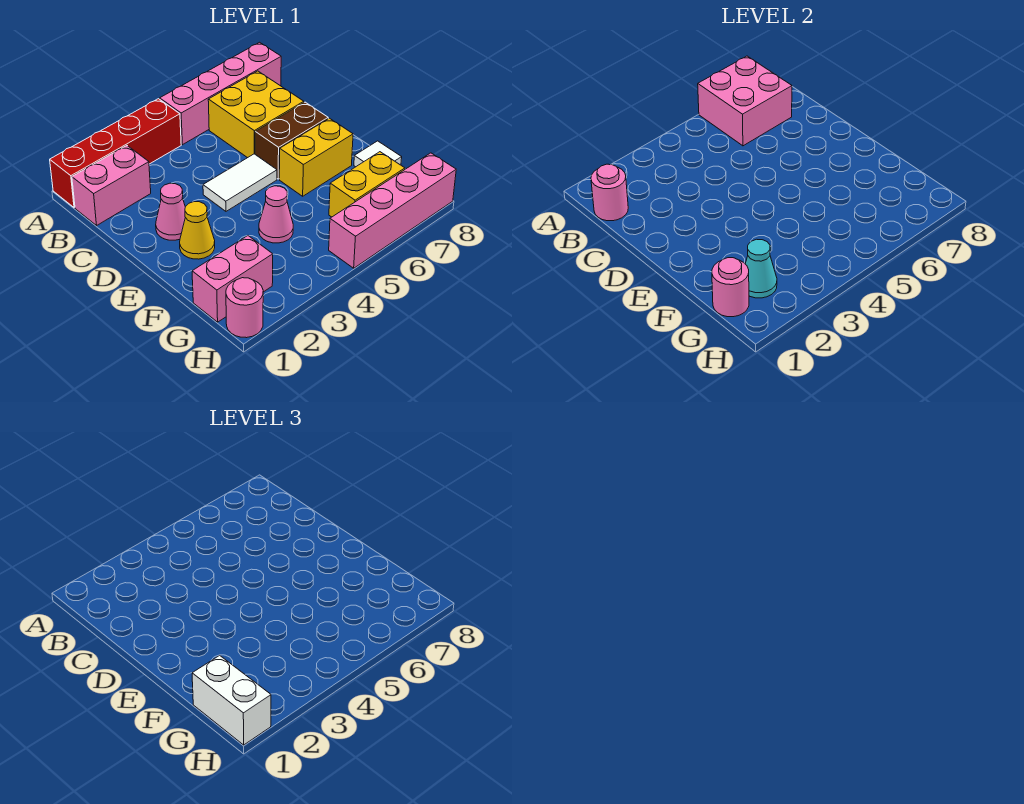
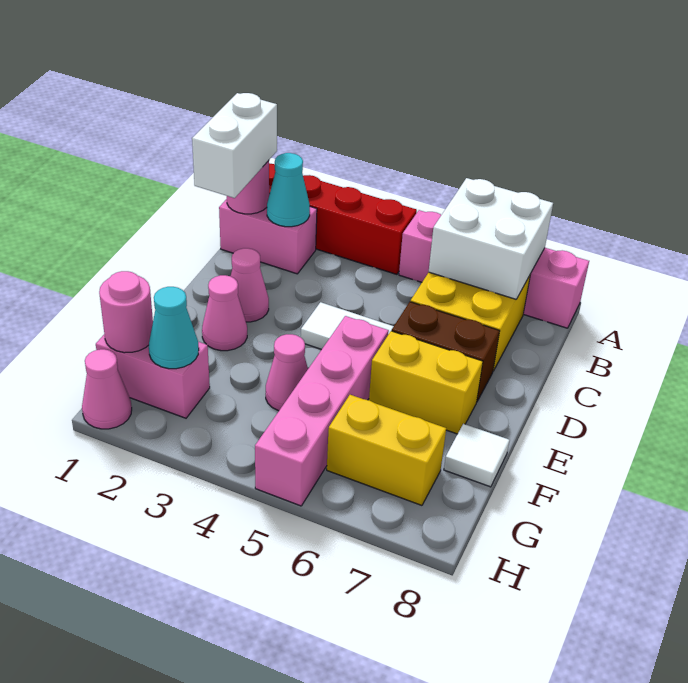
pink brick A6:B7 level 2 -> white brick A6:B7 level 2
none -> cyan cone B2 level 2
yellow cone E2 level 1 -> pink cone E2 level 1
white brick G1:H1 level 3 -> white brick B1:C1 level 3
pink round brick H1 level 1 -> pink cone H1 level 1
pink brick H5:H8 level 1 -> pink brick E5:H5 level 1

